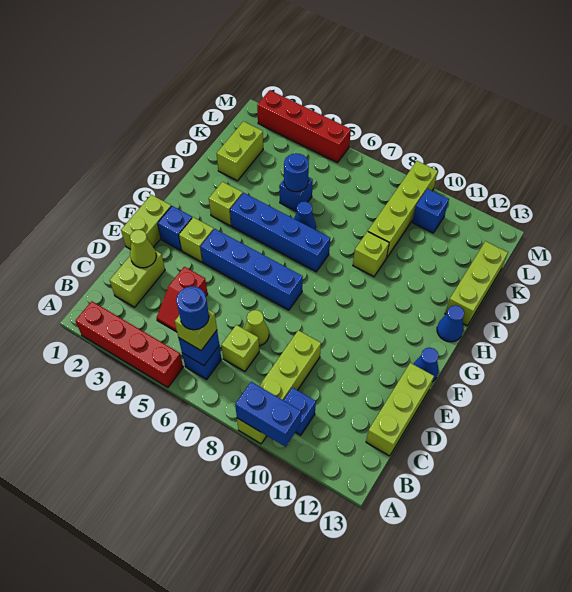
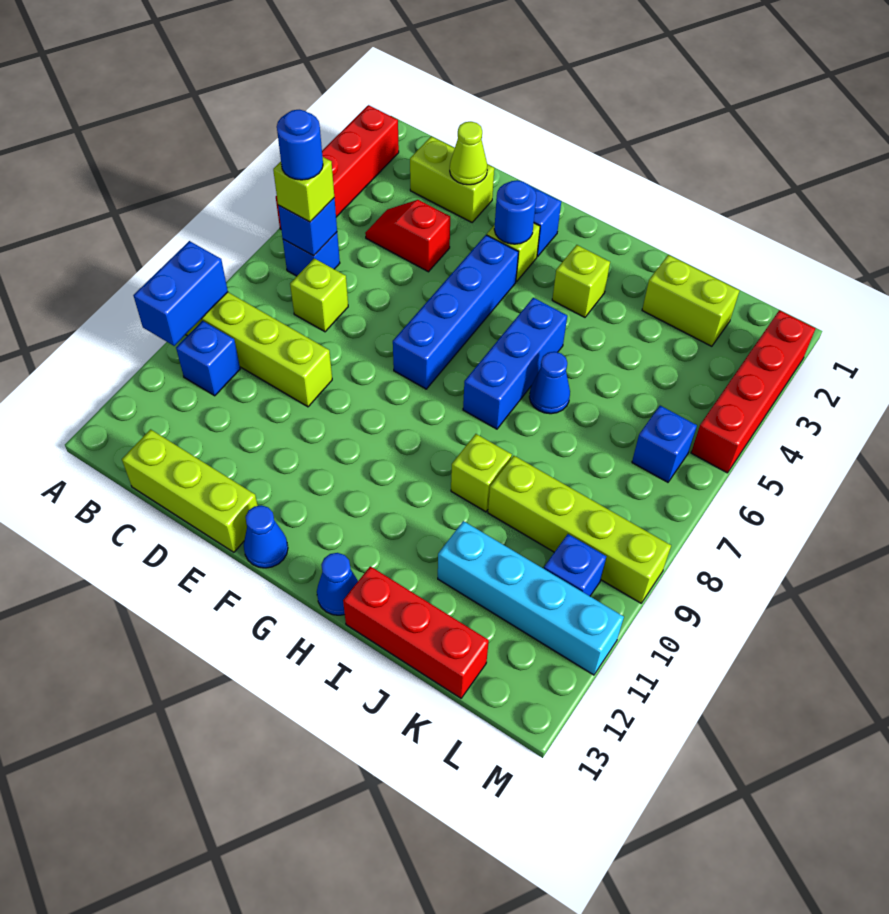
lime cone D7 level 1 -> none
lime brick E1:F1 level 1 -> none
blue brick H4:H7 level 1 -> blue brick H5:H7 level 1
lime brick I13:K13 level 1 -> red brick I13:K13 level 1
blue brick J5 level 1 -> blue brick L6 level 1
blue round brick J5 level 2 -> blue round brick F3 level 2
none -> cyan brick J11:M11 level 1

